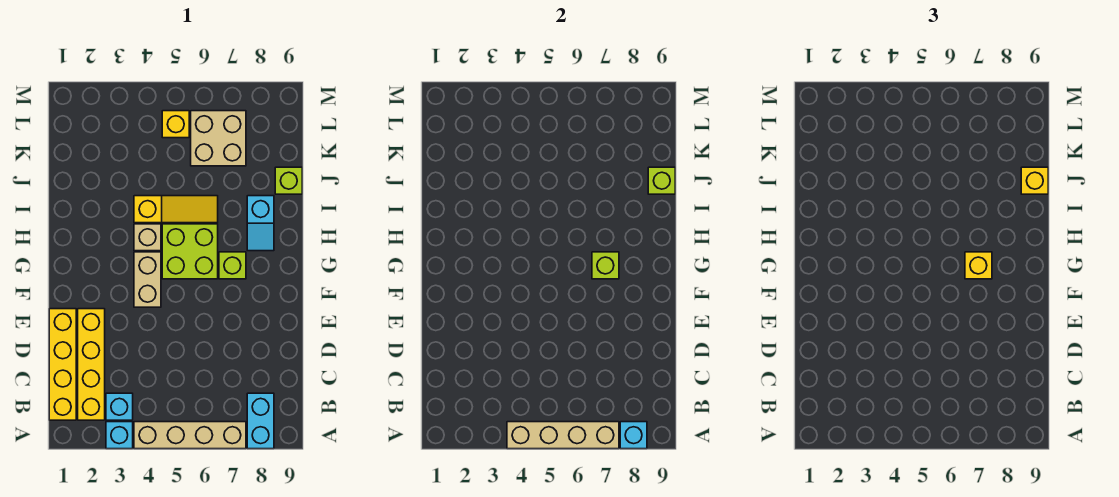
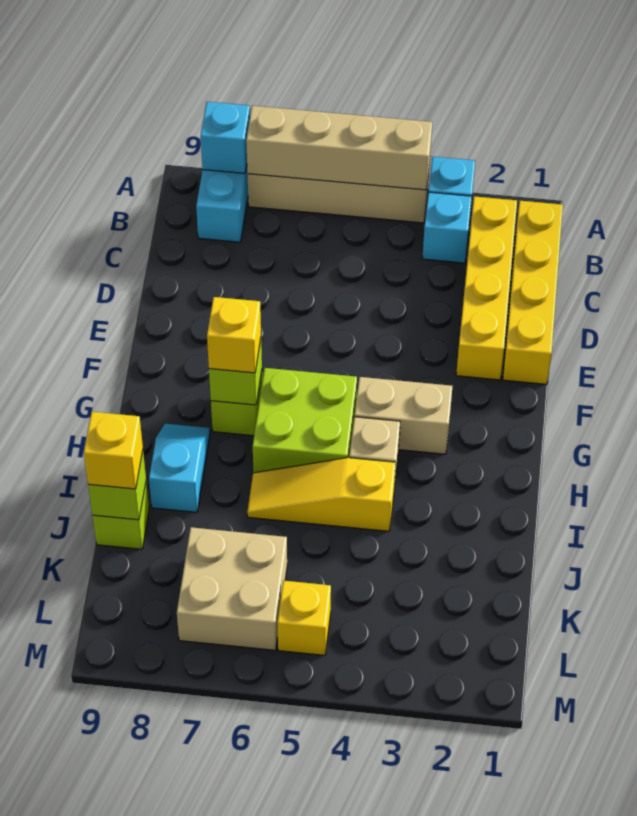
tan brick F4:G4 level 1 -> tan brick G3:G4 level 1

